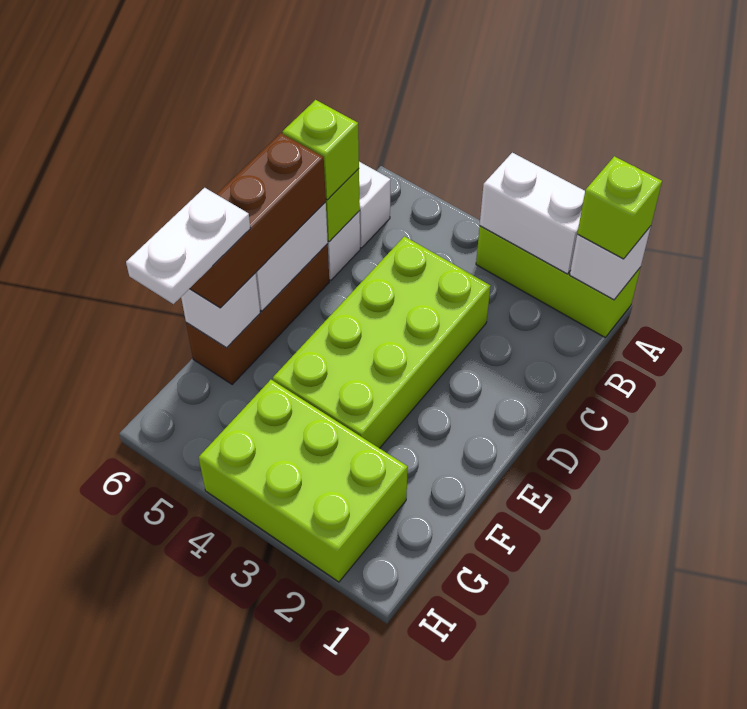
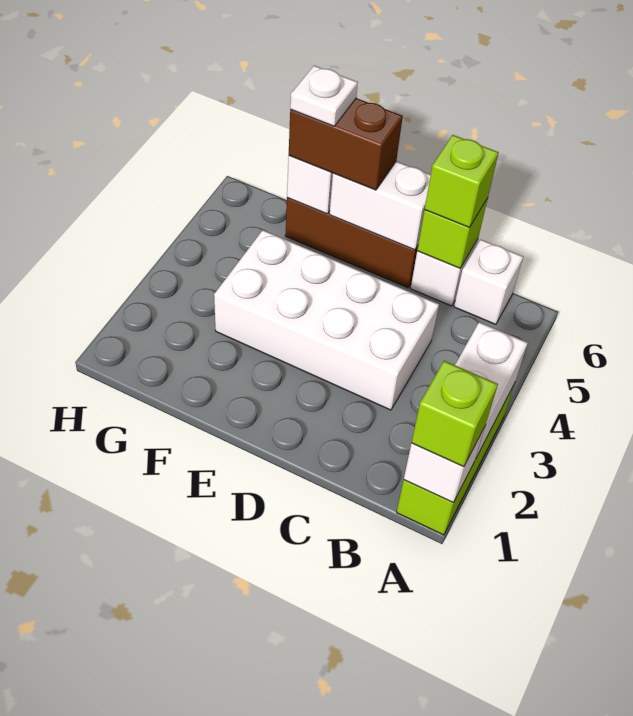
lime brick C3:F4 level 1 -> white brick C3:F4 level 1
brown brick D6:F6 level 3 -> brown brick E6:F6 level 3
white plate F6:G6 level 4 -> white plate F6 level 4
lime brick G2:H4 level 1 -> none

